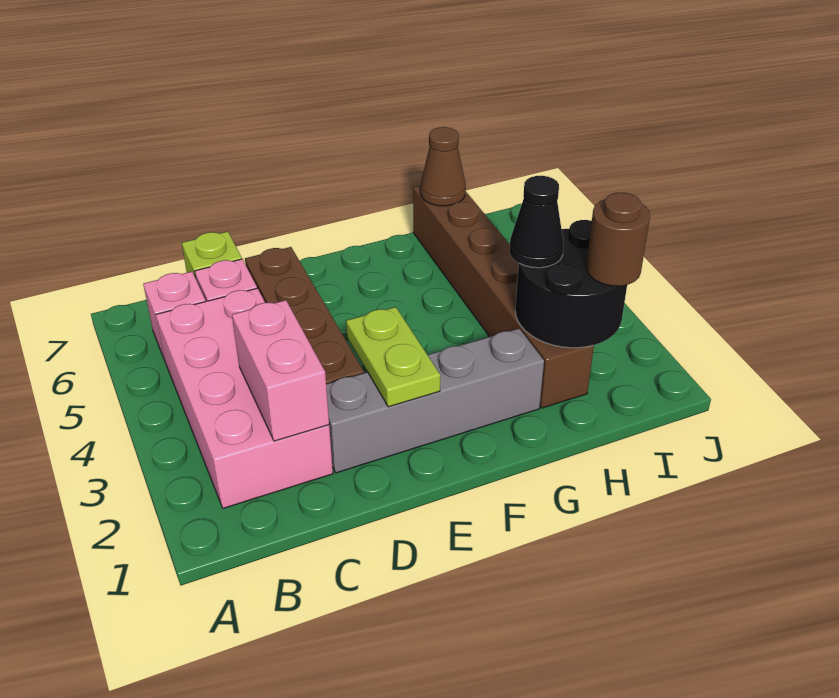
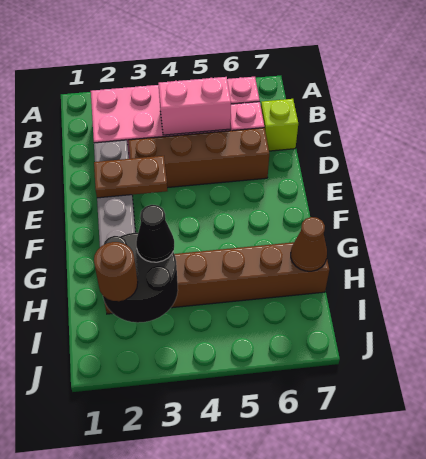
pink brick C2:C3 level 2 -> pink brick C4:C5 level 2
lime plate E2:E3 level 2 -> brown plate E2:E3 level 2

